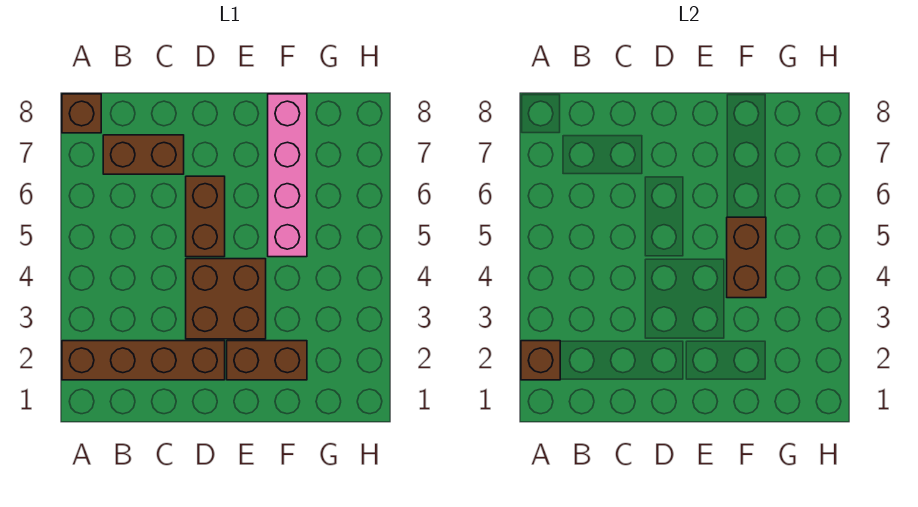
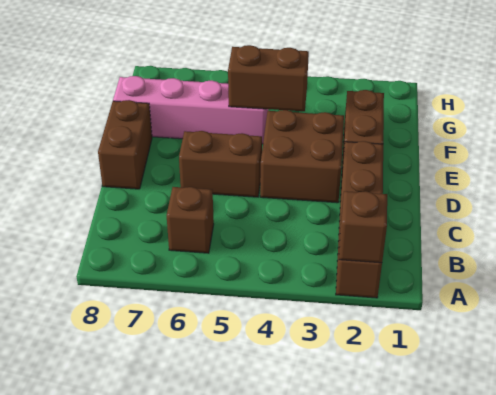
brown brick A8 level 1 -> brown brick B6 level 1
brown brick B7:C7 level 1 -> brown brick D8:E8 level 1

